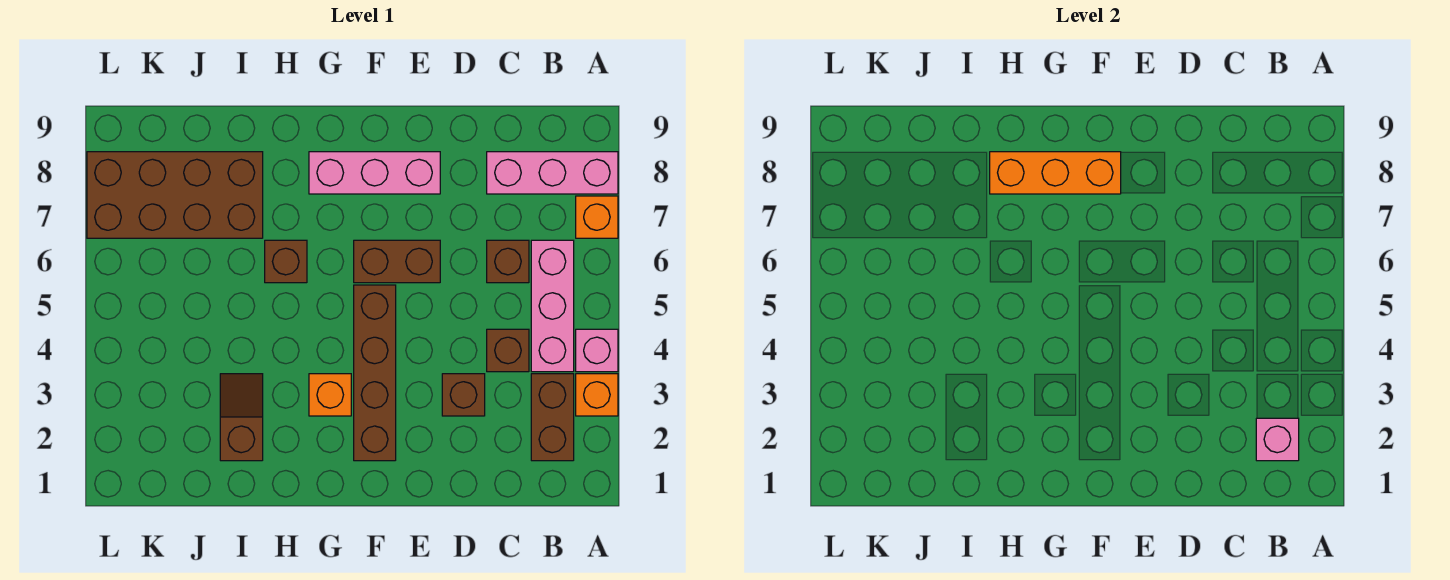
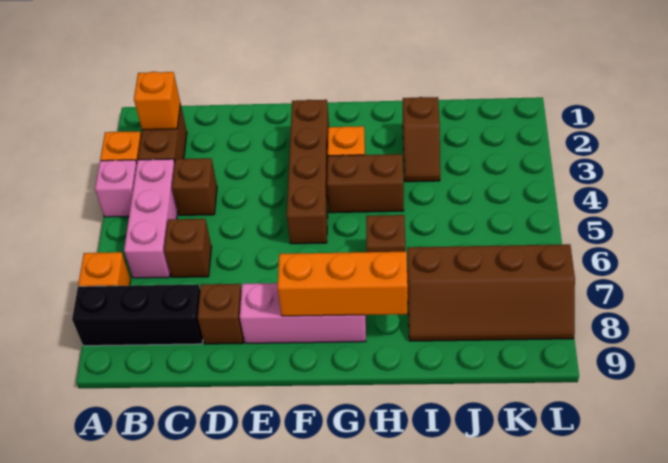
pink brick A8:C8 level 1 -> black brick A8:C8 level 1
pink brick B2 level 2 -> orange brick B2 level 2
brown brick D3 level 1 -> brown brick D8 level 1
brown brick E6:F6 level 1 -> brown brick G4:H4 level 1
brown brick I7:L8 level 1 -> brown slope I7:L8 level 1 top 7

